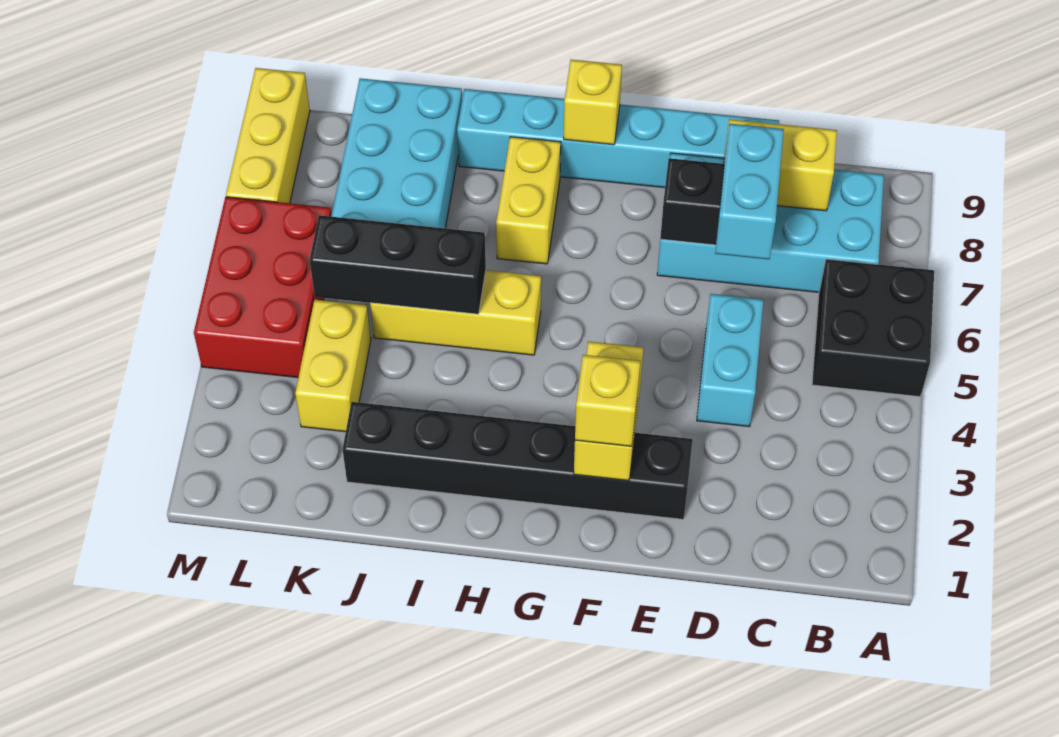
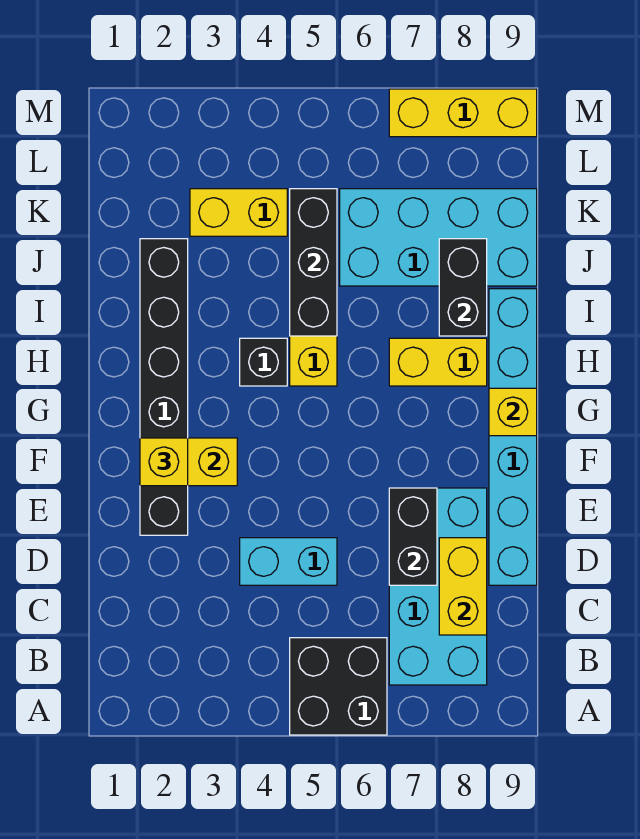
cyan brick D6:D7 level 3 -> none
none -> black brick H4 level 1
none -> black brick I8:J8 level 2
red brick L4:M6 level 1 -> none

